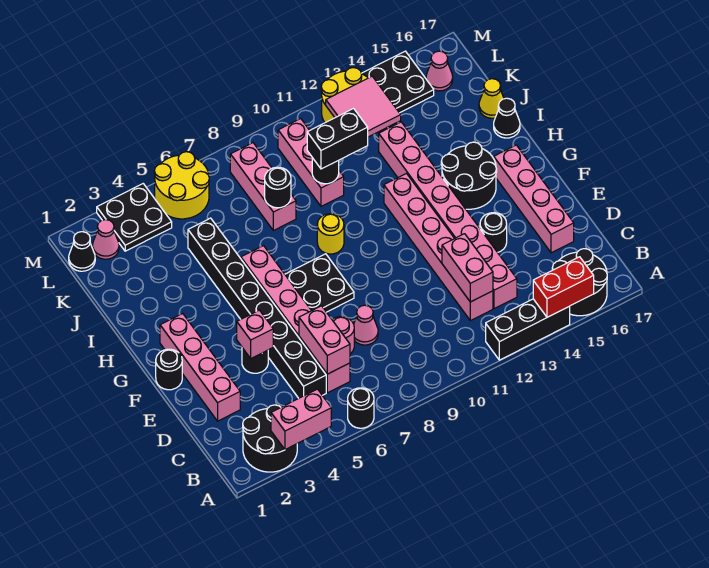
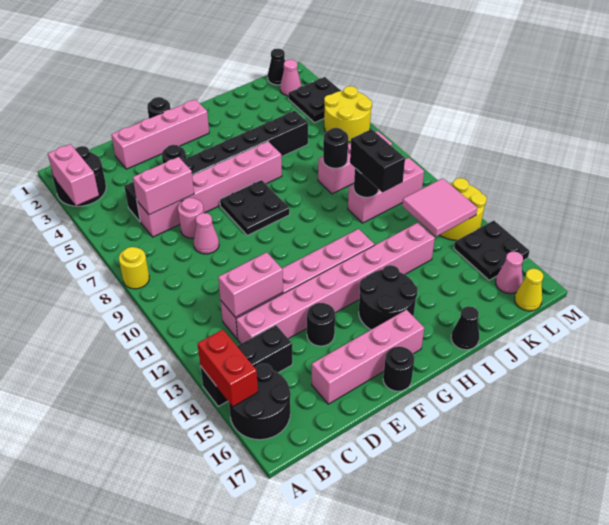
black round brick A6 level 1 -> black round brick F17 level 1
black brick A12:A14 level 1 -> black brick A14:C14 level 1
pink brick E4 level 2 -> none
yellow round brick H9 level 1 -> yellow round brick A8 level 1
yellow cone J17 level 1 -> yellow cone L17 level 1

